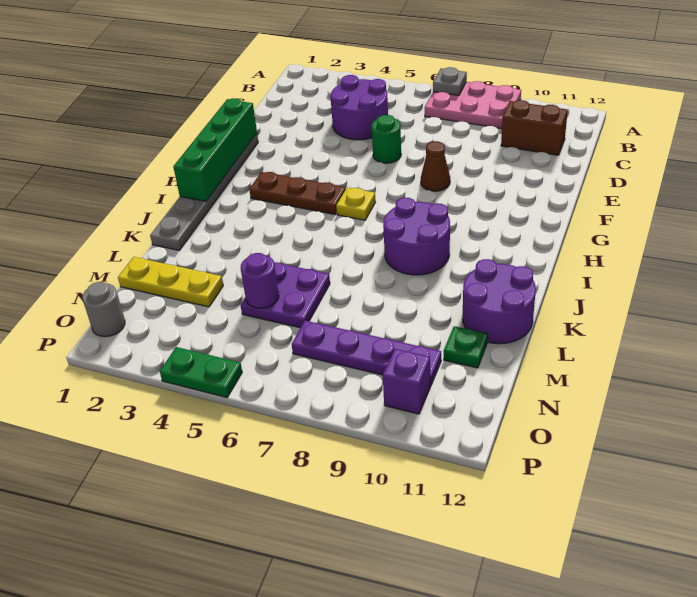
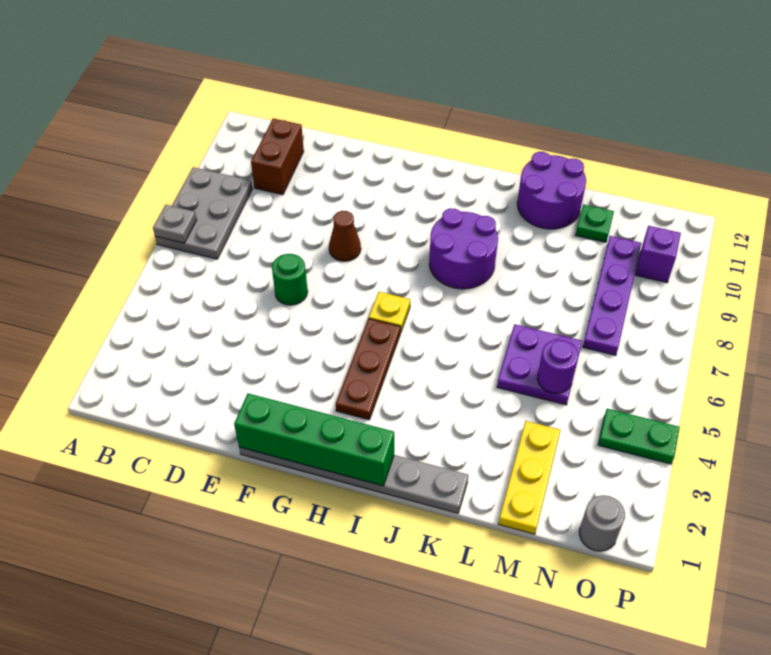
pink plate A7:B9 level 1 -> grey plate A7:B9 level 1
purple round brick C4:D5 level 1 -> none
green plate P4:P5 level 1 -> green plate O4:P4 level 1

